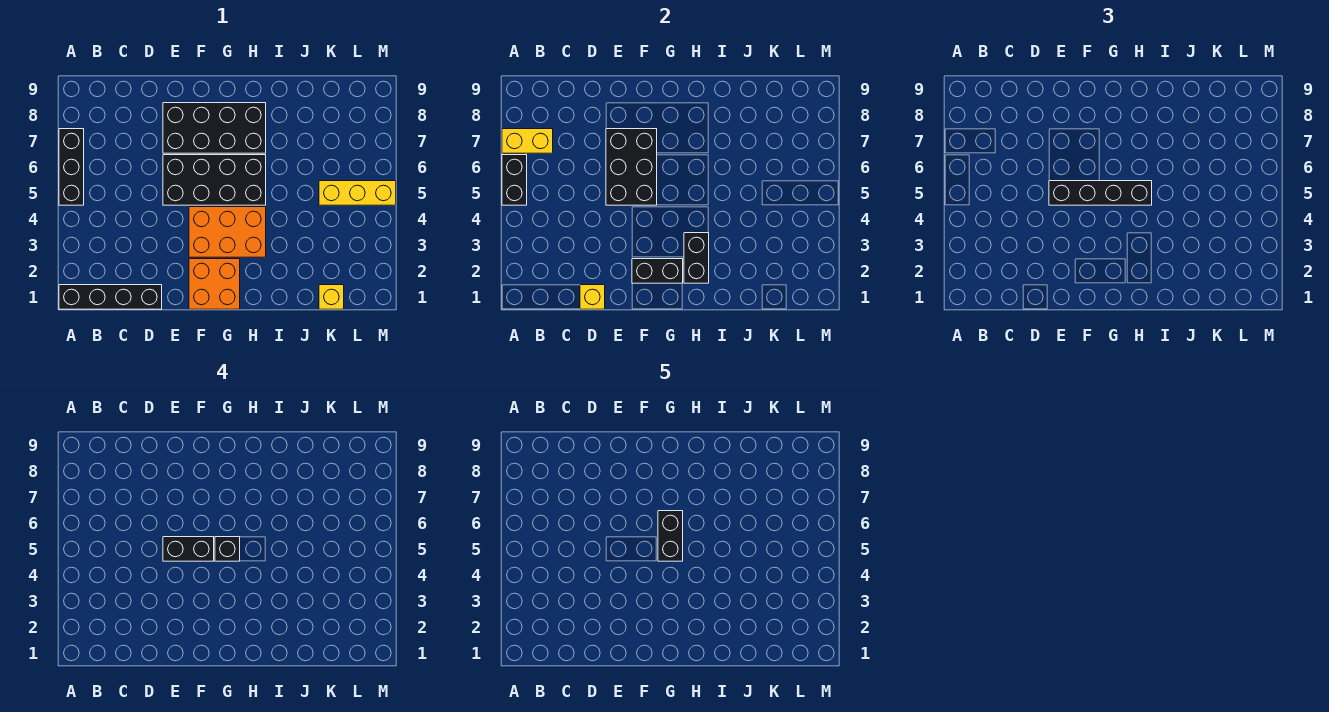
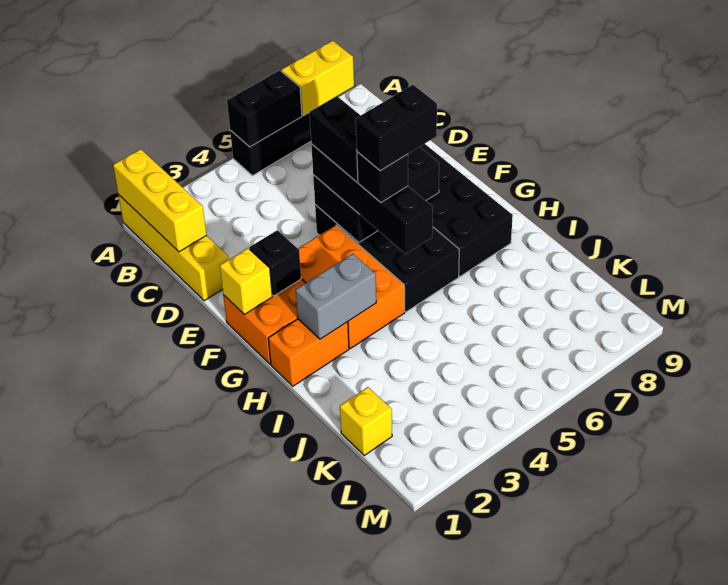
black brick A1:D1 level 1 -> yellow brick A1:D1 level 1
yellow brick A7:B7 level 2 -> yellow brick A7:A8 level 2
yellow brick D1 level 2 -> yellow brick F1 level 2
black brick F2:G2 level 2 -> black brick F2 level 2
none -> orange brick H1:H2 level 1
black brick H2:H3 level 2 -> grey brick H2:H3 level 2
yellow brick K5:M5 level 1 -> yellow brick A1:C1 level 2

